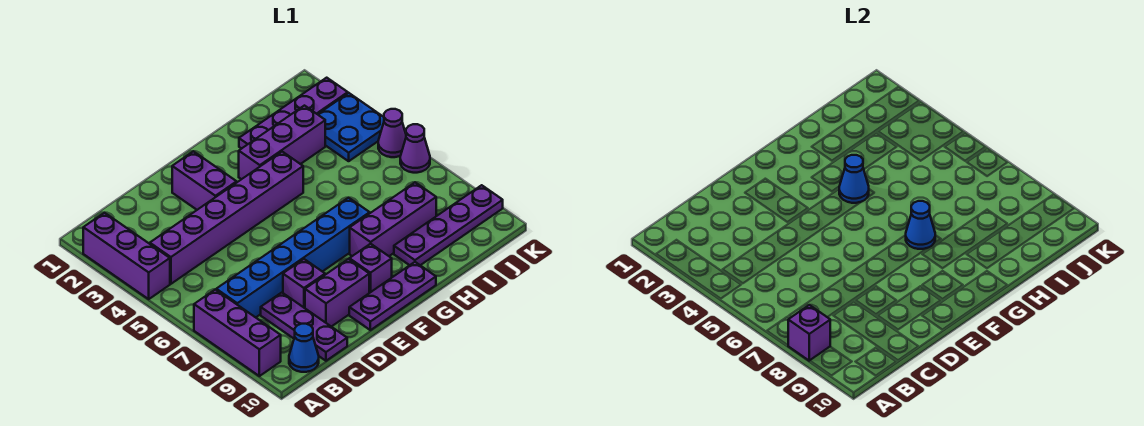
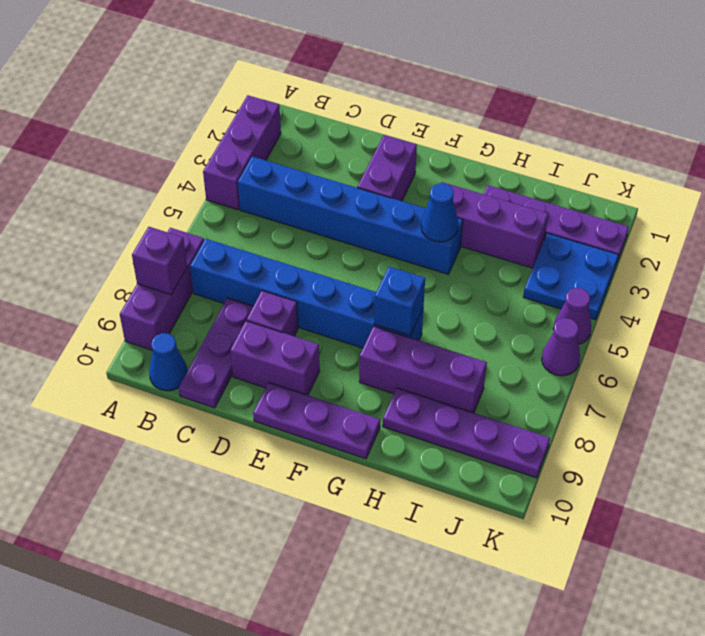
purple brick B4:G4 level 1 -> blue brick B4:G4 level 1
purple brick F9 level 1 -> none
blue cone G7 level 2 -> blue brick G7 level 2

